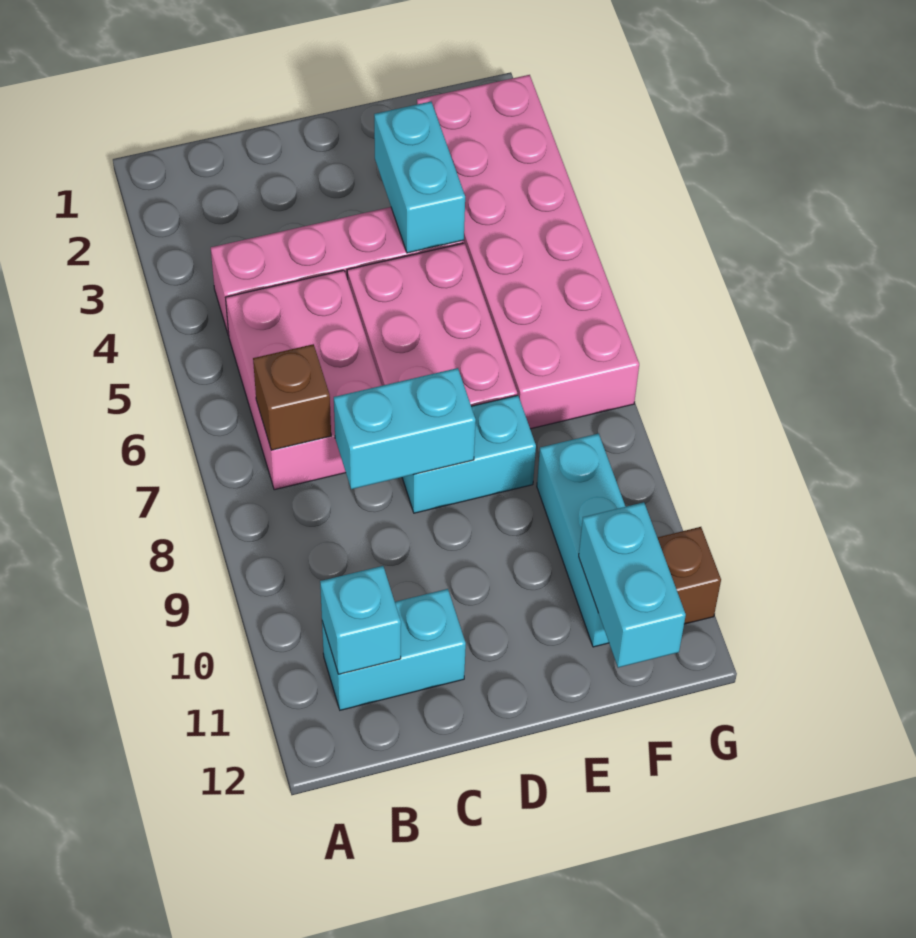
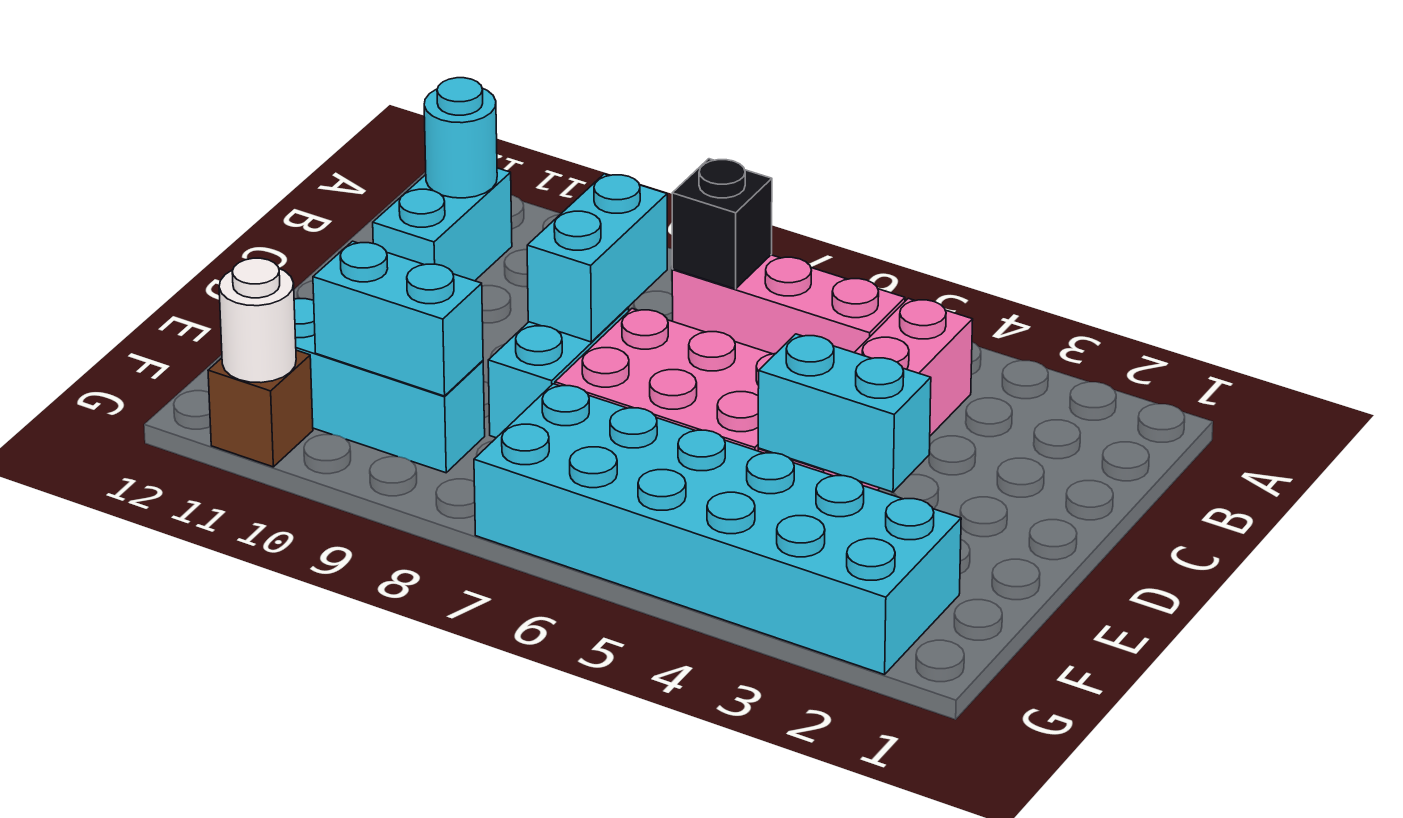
pink brick B5:C7 level 1 -> pink brick B5:B7 level 1
brown brick B7 level 2 -> black brick B7 level 2
cyan brick B11 level 2 -> cyan round brick B11 level 2
pink brick F2:G7 level 1 -> cyan brick F2:G7 level 1
cyan brick F11:F12 level 2 -> cyan brick F9:F10 level 2
none -> white round brick G11 level 2

